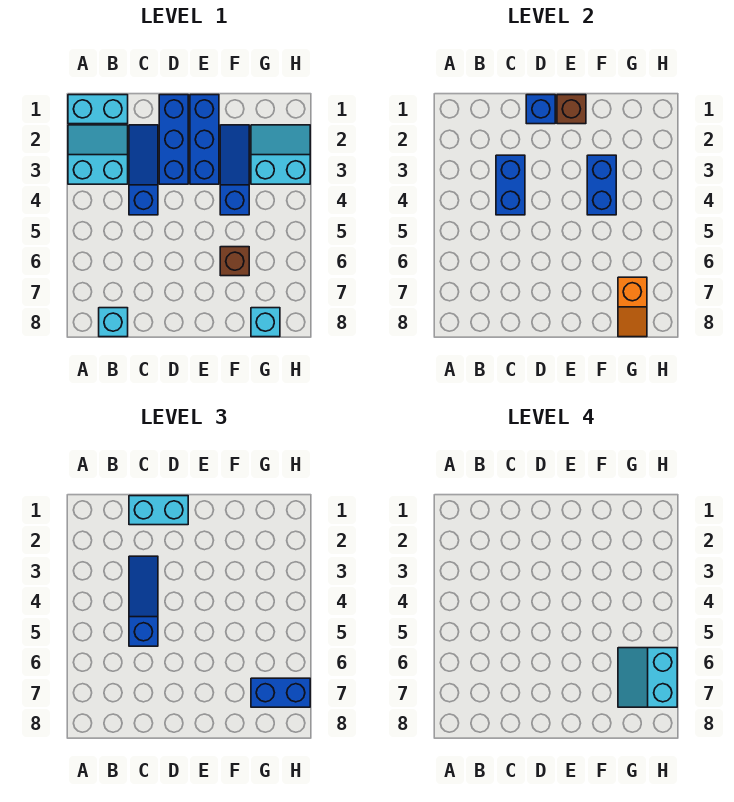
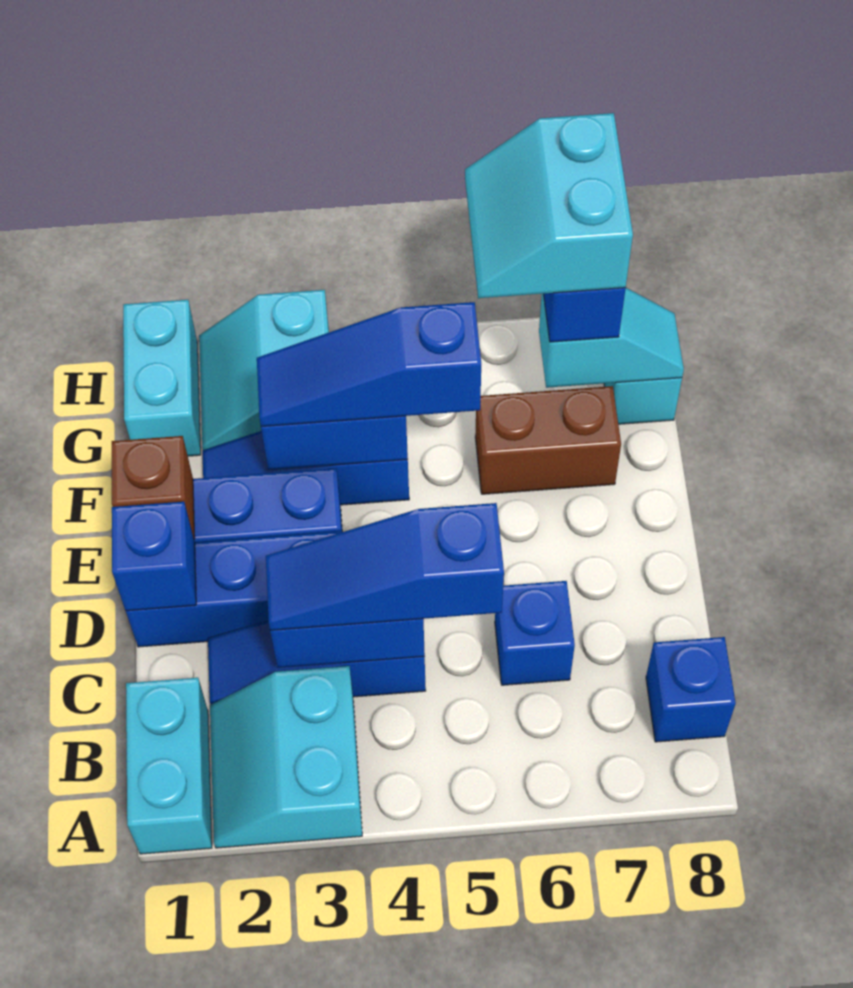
cyan brick B8 level 1 -> blue brick B8 level 1
cyan brick C1:D1 level 3 -> cyan brick G1:H1 level 1
none -> blue brick C6 level 1
none -> blue slope F3:F5 level 3 top 5
brown brick F6 level 1 -> brown brick F6:F7 level 1
cyan slope G6:H7 level 4 top H -> cyan slope G6:H7 level 4 top 7
orange slope G7:G8 level 2 top 7 -> cyan slope G7:G8 level 2 top 7

